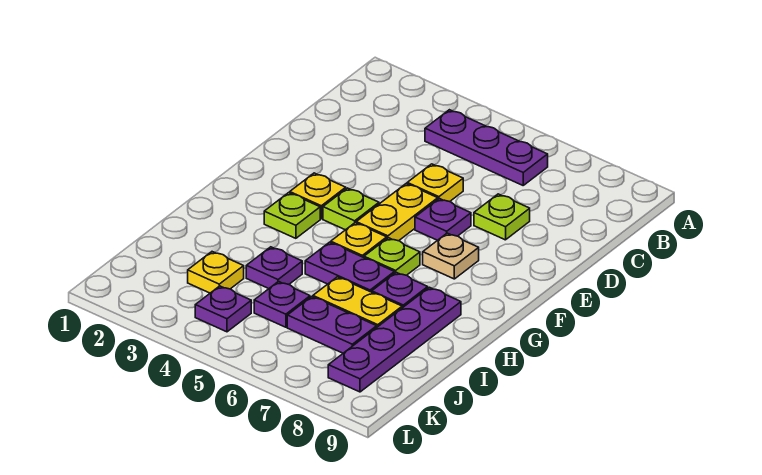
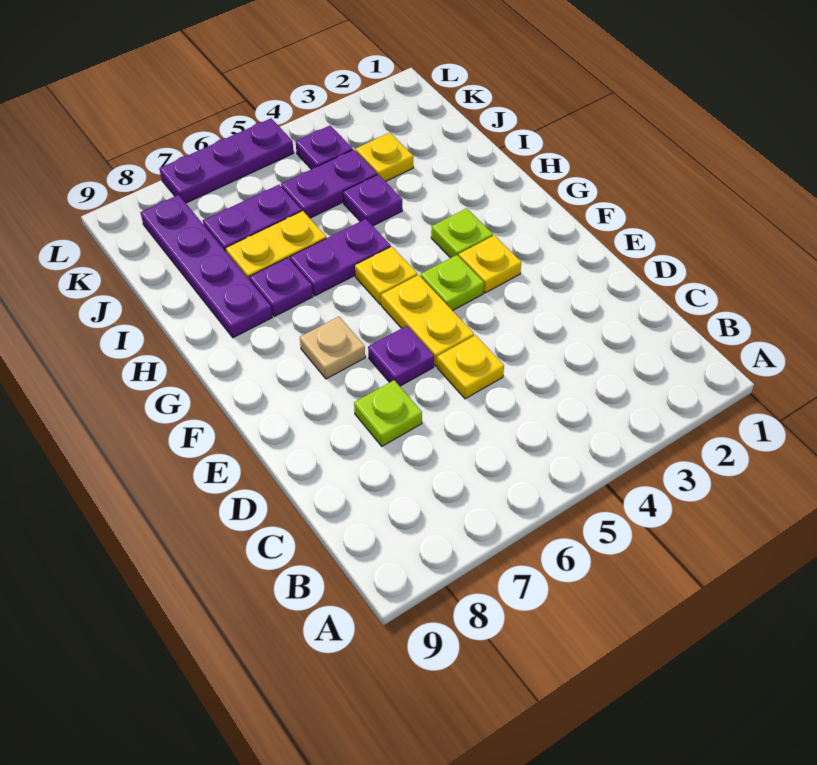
purple plate B4:B6 level 1 -> purple plate L5:L7 level 1
lime plate G6 level 1 -> none
purple plate J5 level 1 -> purple plate J4:J5 level 1

